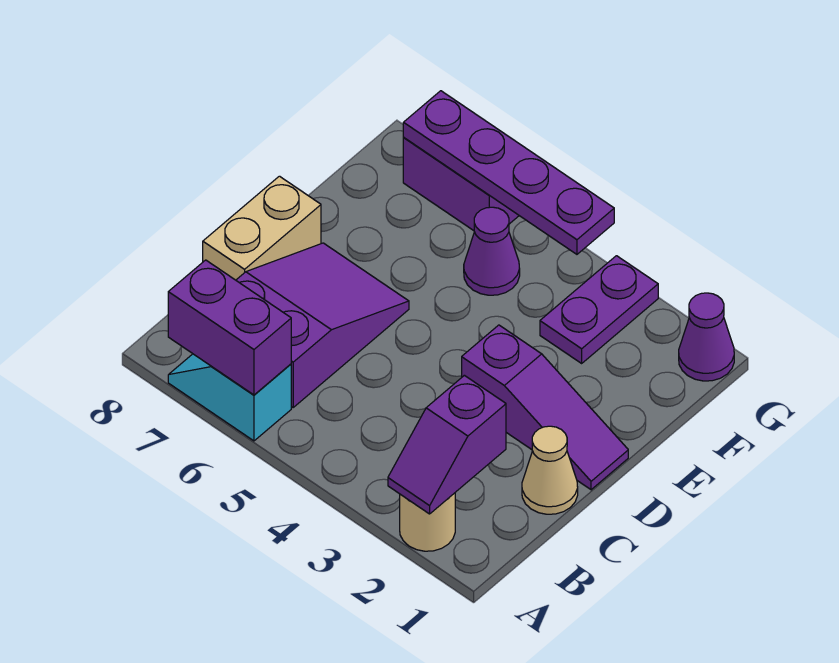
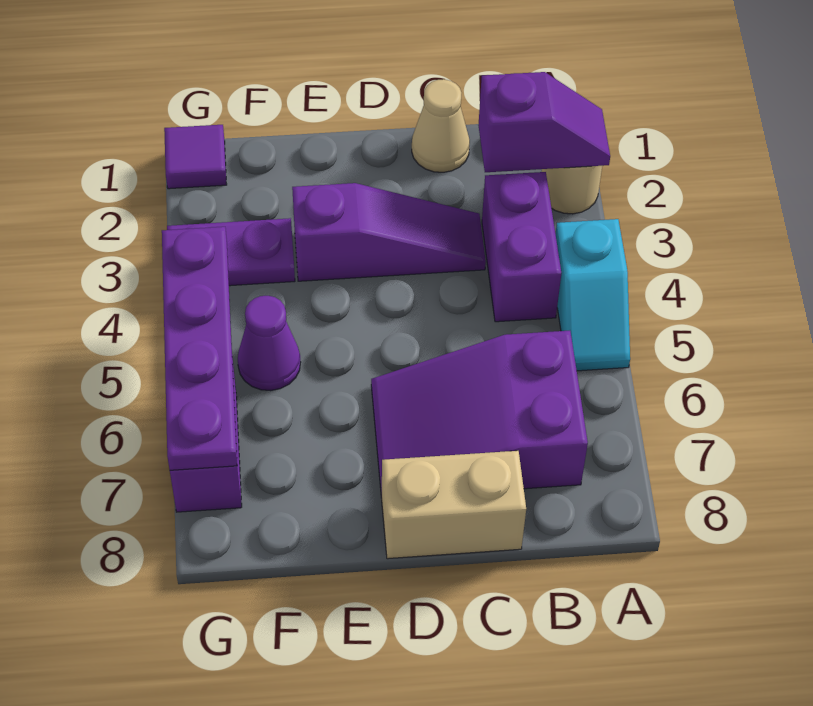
cyan slope A6:A7 level 1 top 6 -> cyan slope A4:A5 level 1 top 4
purple brick A6:A7 level 2 -> purple brick B3:B4 level 1
purple slope D1:D3 level 1 top 3 -> purple slope C3:E3 level 1 top E
purple cone G1 level 1 -> purple tile G1 level 1

